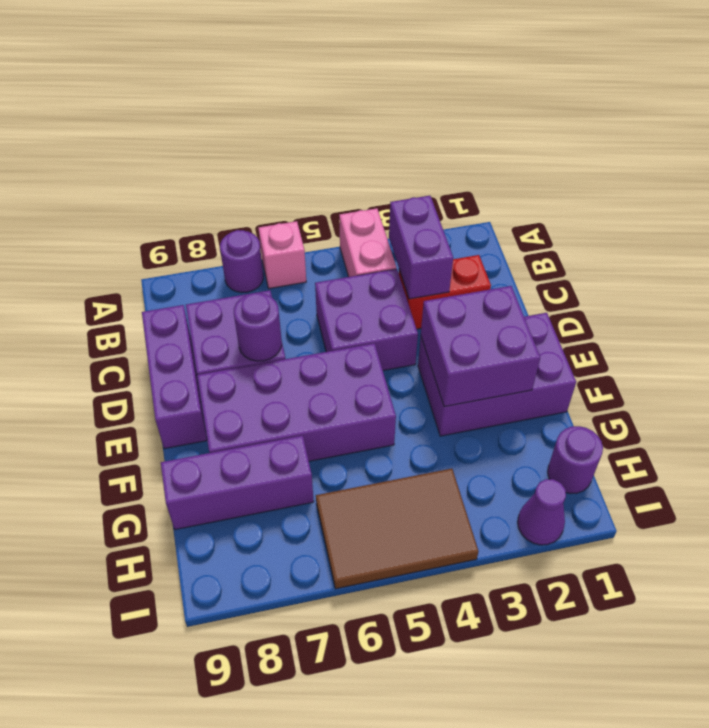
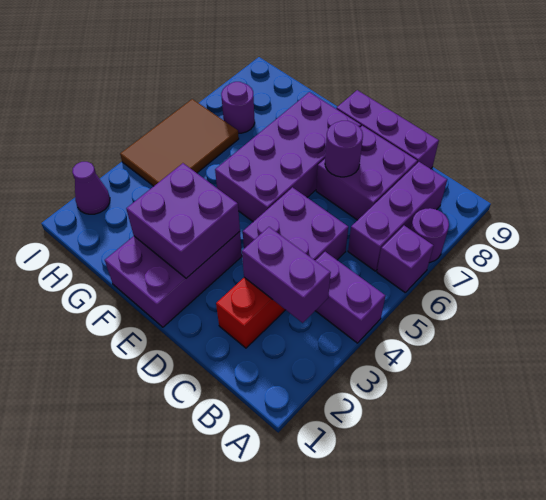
pink brick A4:B4 level 1 -> purple brick A4:B4 level 1
pink brick A6 level 1 -> purple brick A6 level 1
purple brick G7:G9 level 1 -> purple brick B6:B8 level 1
purple round brick H1 level 1 -> purple round brick H7 level 1

